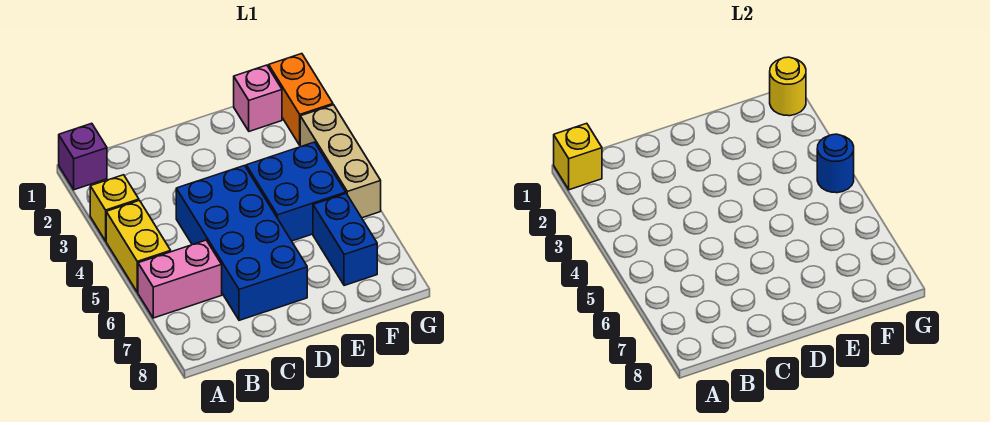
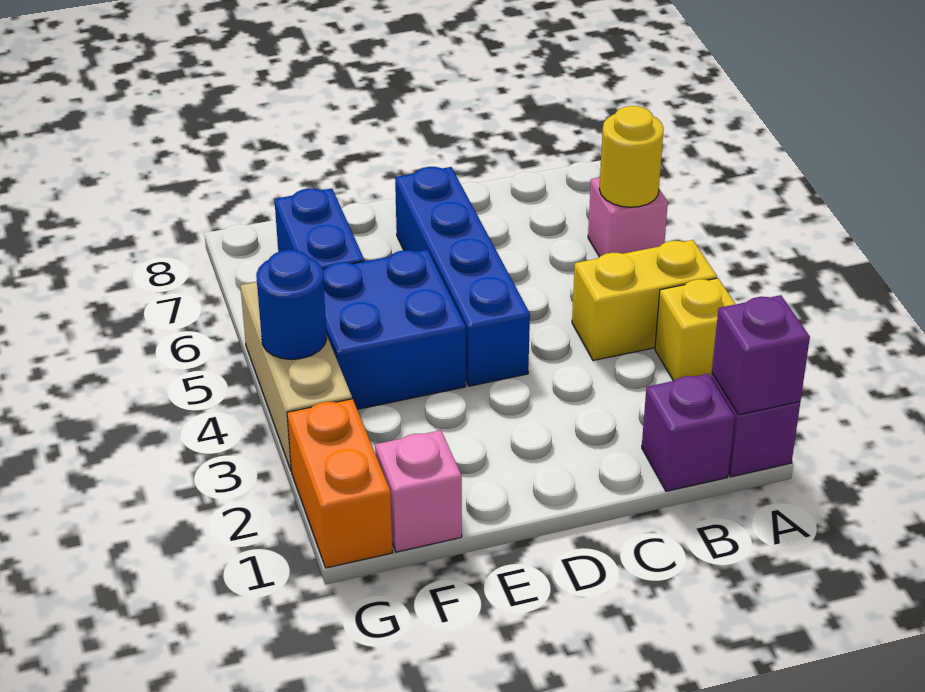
yellow brick A1 level 2 -> purple brick A1 level 2
yellow brick A4:A5 level 1 -> yellow brick A4:B4 level 1
pink brick A6:B6 level 1 -> pink brick A6 level 1
none -> purple brick B1 level 1
blue brick C4:D7 level 1 -> blue brick D4:D7 level 1
yellow round brick G1 level 2 -> yellow round brick A6 level 2

